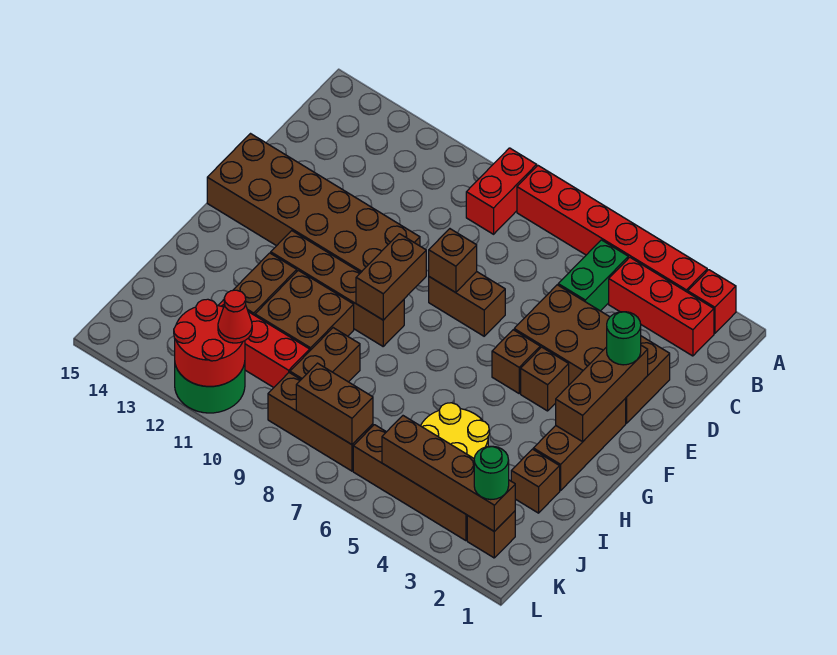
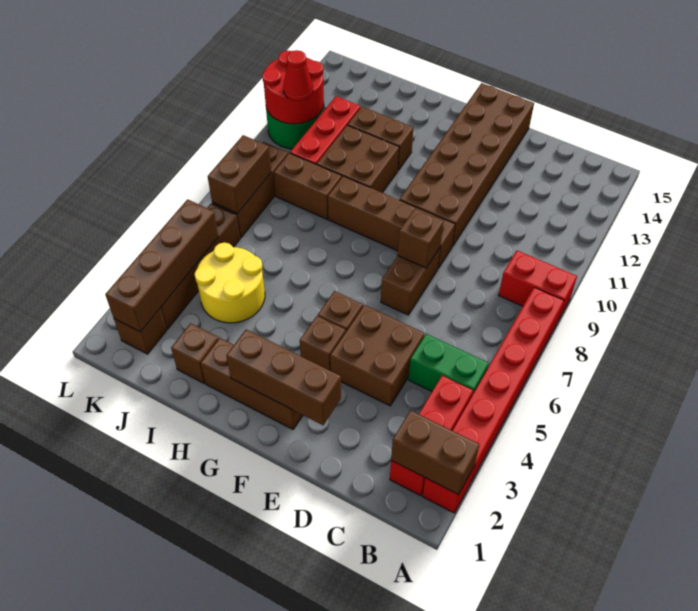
brown brick D2:E5 level 1 -> brown brick D4:E5 level 1
green round brick E2 level 3 -> none
brown brick F9:G9 level 2 -> brown brick A2:B2 level 2
brown brick G9:G12 level 1 -> brown brick E9:H9 level 1
green round brick K2 level 3 -> none

